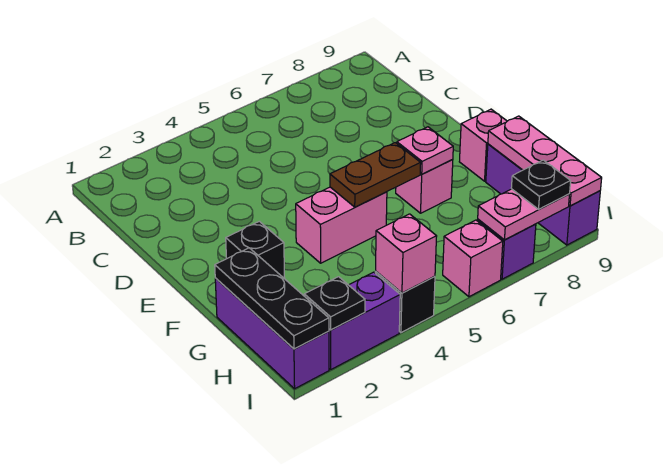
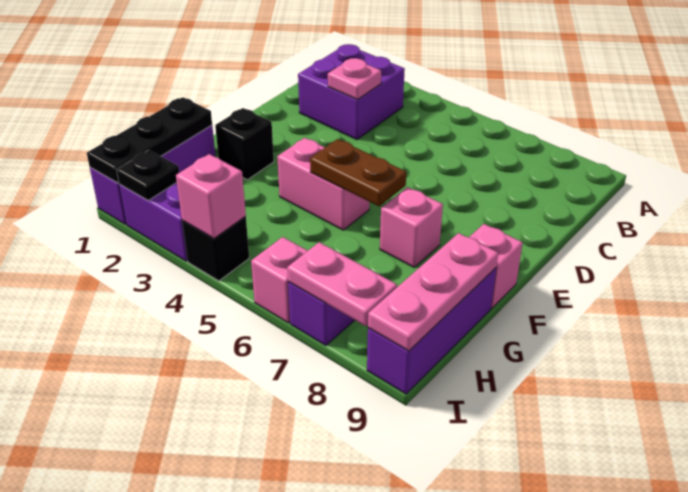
none -> purple brick B2:C3 level 1
pink plate F7 level 2 -> pink plate C3 level 2
black plate I8 level 3 -> none

